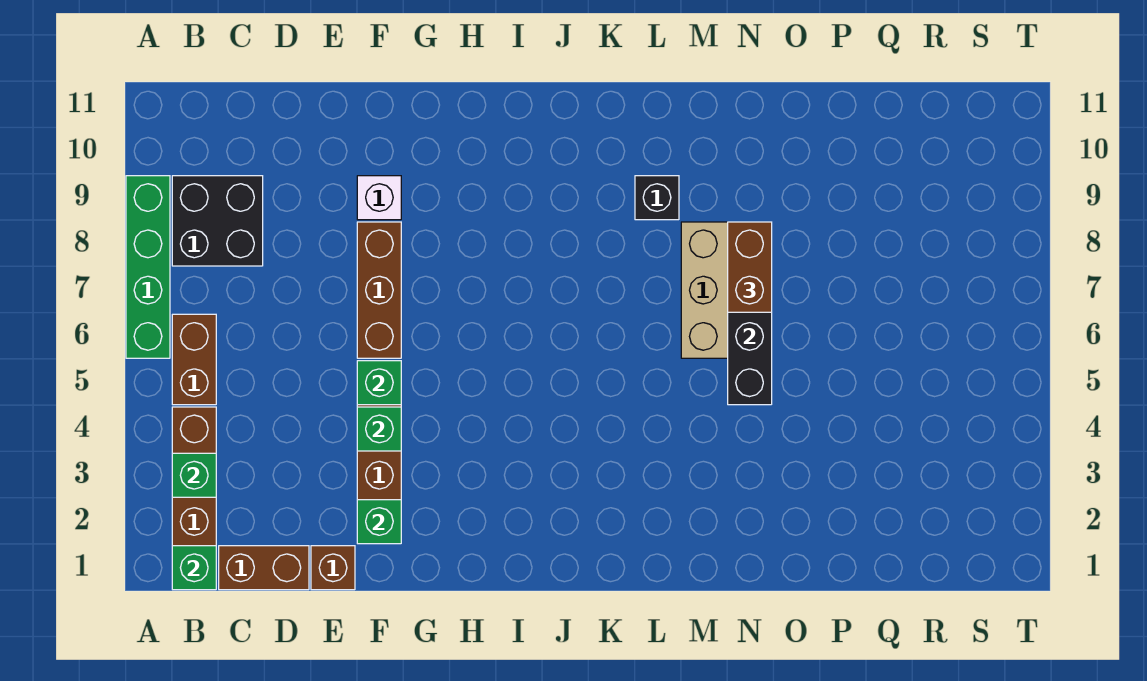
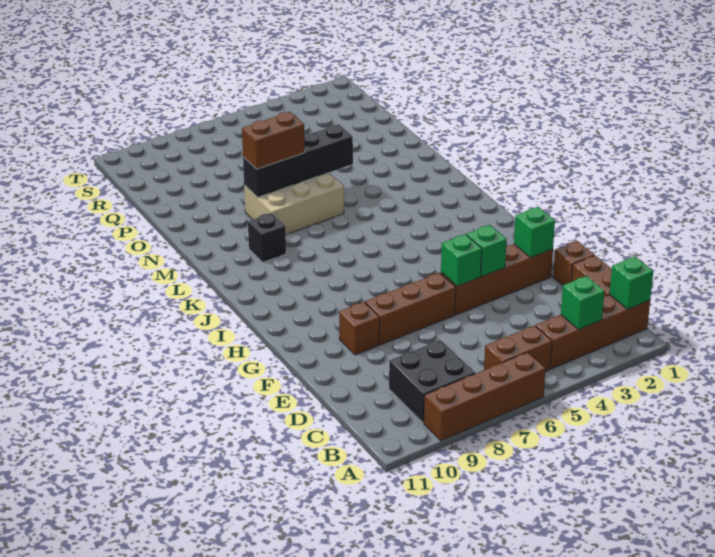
green brick A6:A9 level 1 -> brown brick A6:A9 level 1
white brick F9 level 1 -> brown brick F9 level 1

